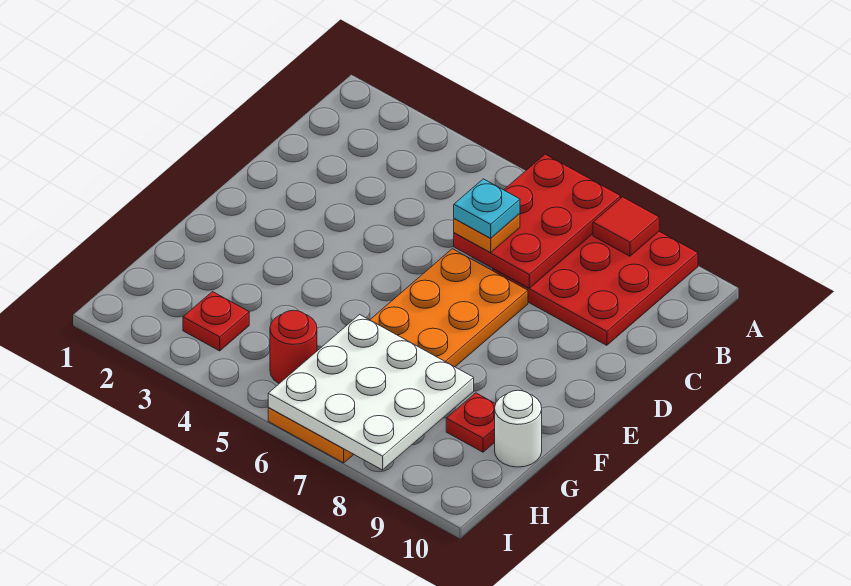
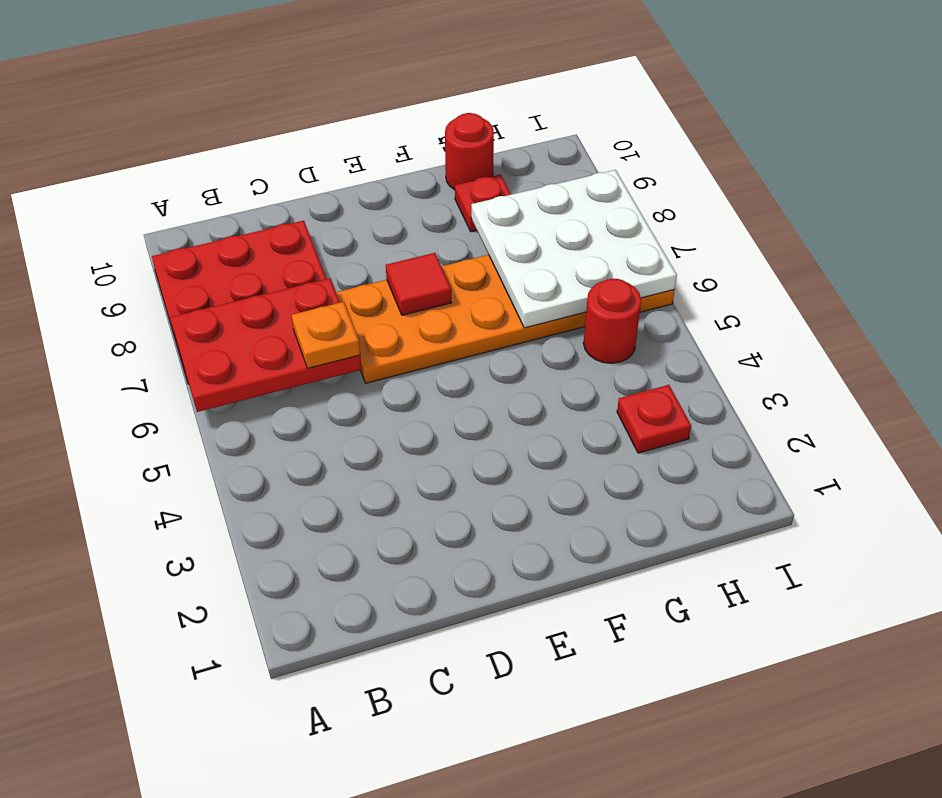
red tile A8 level 2 -> red tile E7 level 2
cyan plate C6 level 4 -> none
white round brick G10 level 1 -> red round brick G10 level 1

